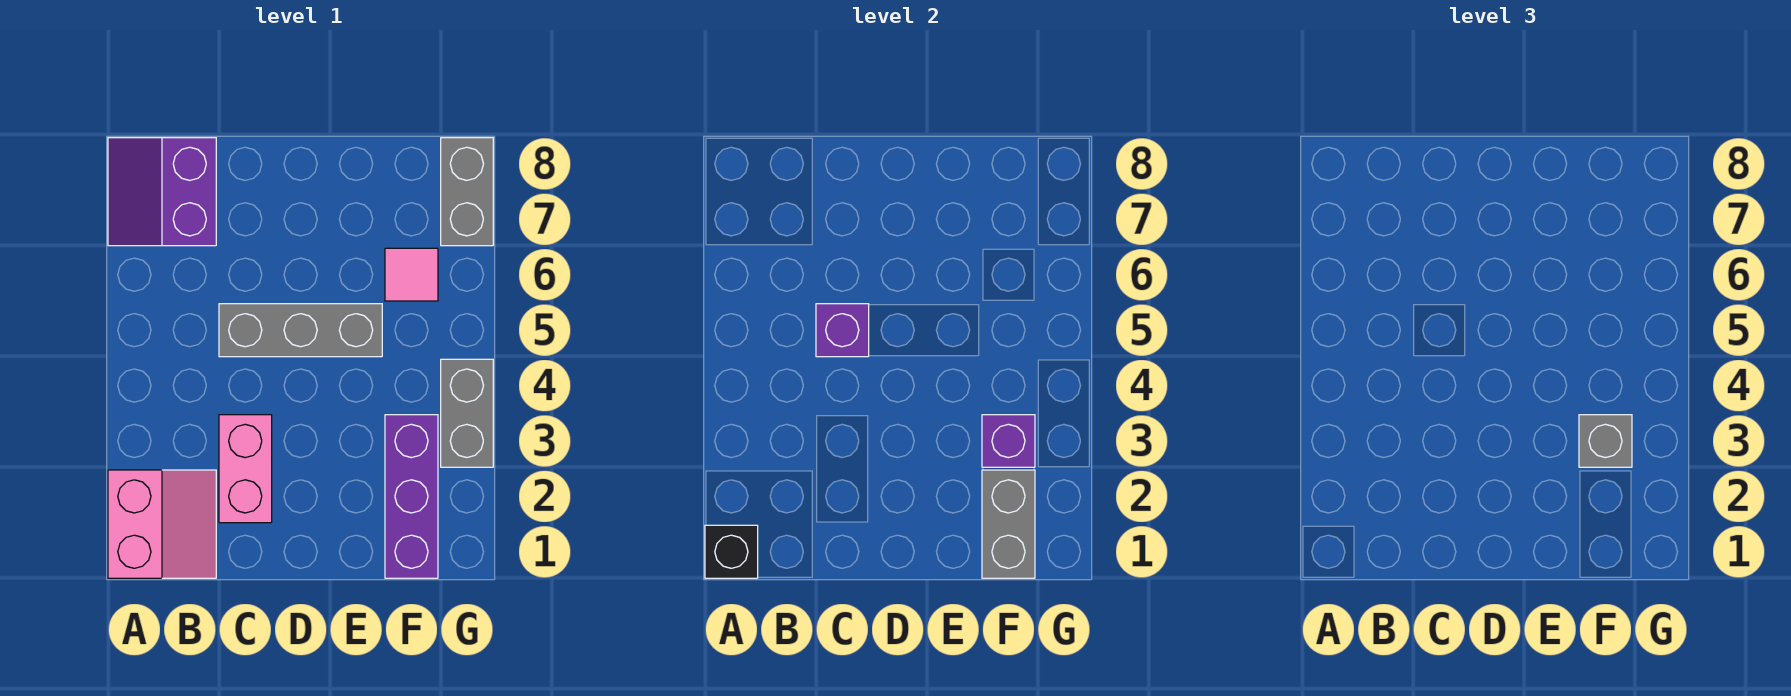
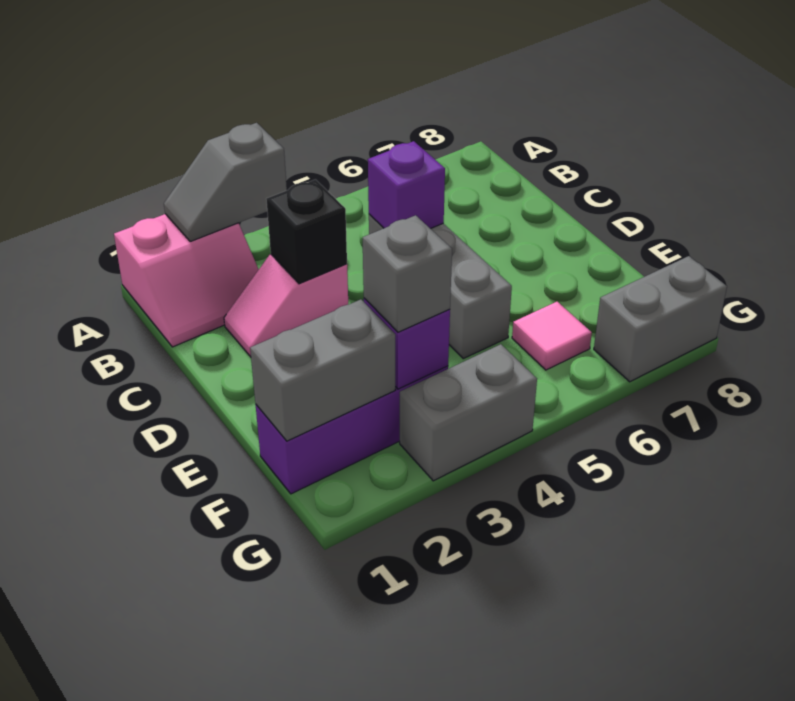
black brick A1 level 2 -> black brick C3 level 2
none -> grey slope A2:A3 level 2 top 3
purple slope A7:B8 level 1 top B -> none
pink brick C2:C3 level 1 -> pink slope C2:C3 level 1 top 3

